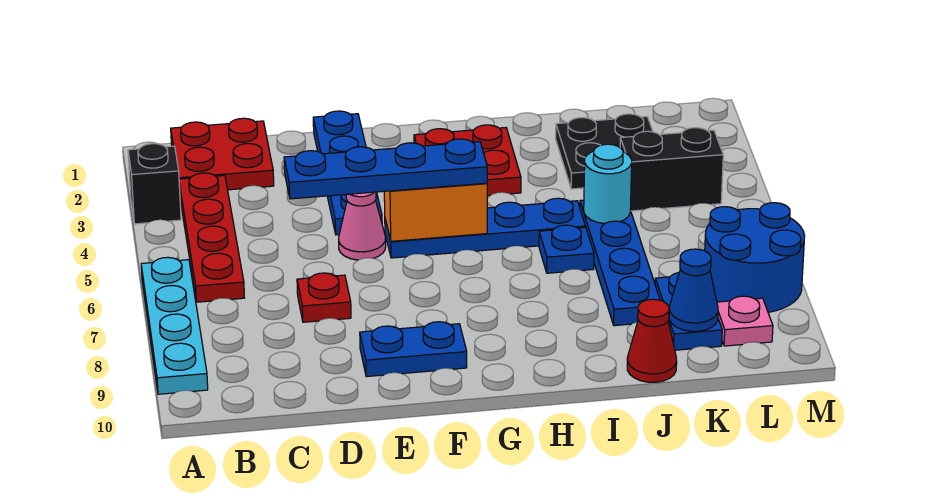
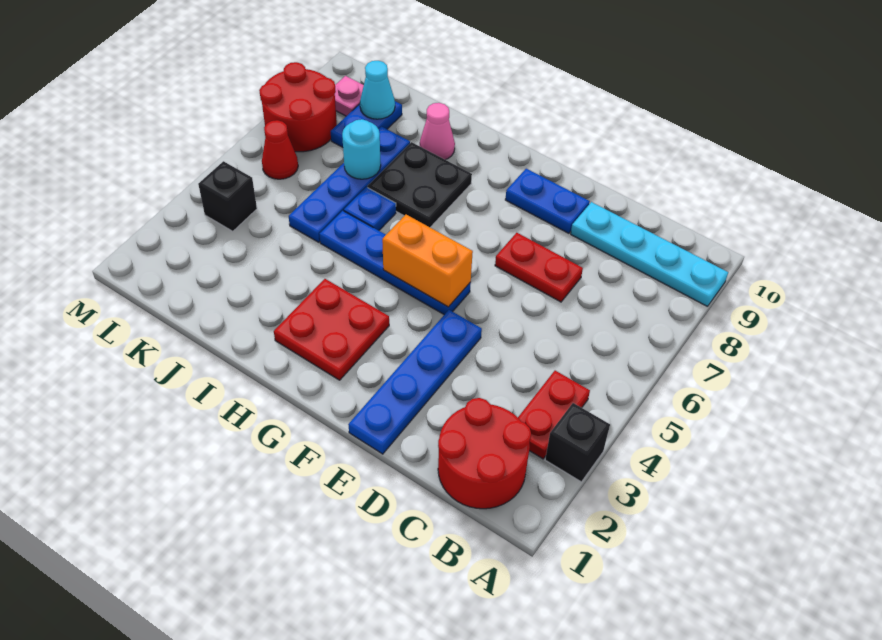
cyan plate A6:A9 level 1 -> cyan plate A9:D9 level 1
red plate B1:C2 level 1 -> red round brick B1:C2 level 1
red plate B3:B6 level 1 -> red plate B3:B4 level 1
blue plate D5:G5 level 3 -> none
red plate D7 level 1 -> red plate D7:E7 level 1
pink cone E5 level 1 -> pink cone I9 level 1
black plate J2:K3 level 1 -> black plate H7:I8 level 1
cyan round brick J5 level 2 -> cyan round brick J7 level 2
red cone J10 level 1 -> red cone L6 level 1
black brick K4:L4 level 1 -> black brick L4 level 1
blue cone K9 level 2 -> cyan cone K9 level 2
blue round brick L7:M8 level 1 -> red round brick L7:M8 level 1

